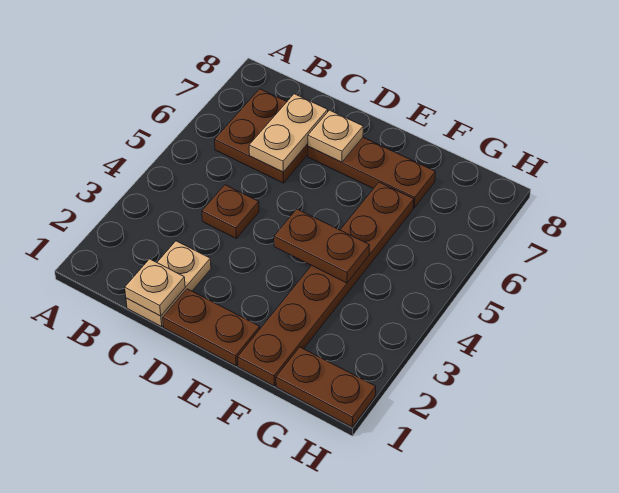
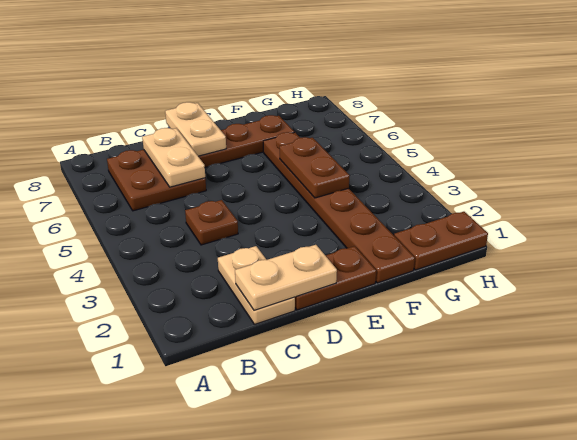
tan plate C1 level 2 -> tan plate C1:D1 level 2
tan plate D7 level 2 -> tan plate D7:D8 level 2
brown plate E4:F4 level 2 -> brown plate F4:F5 level 2

